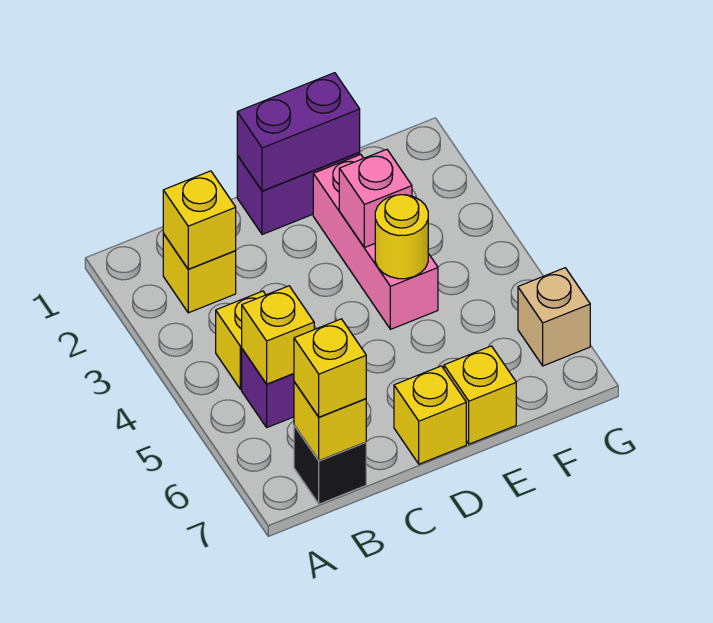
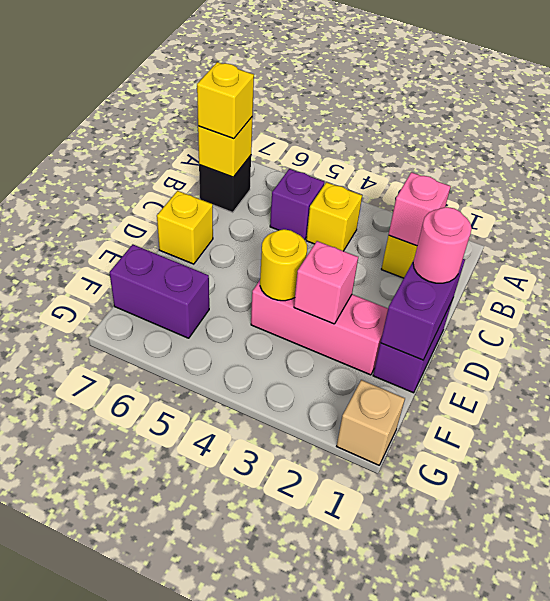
yellow brick B2 level 2 -> pink brick B2 level 2
yellow brick B5 level 2 -> none
none -> pink round brick D1 level 3
yellow brick E7 level 1 -> none
none -> purple brick F6:F7 level 1
tan brick G6 level 1 -> tan brick G1 level 1

